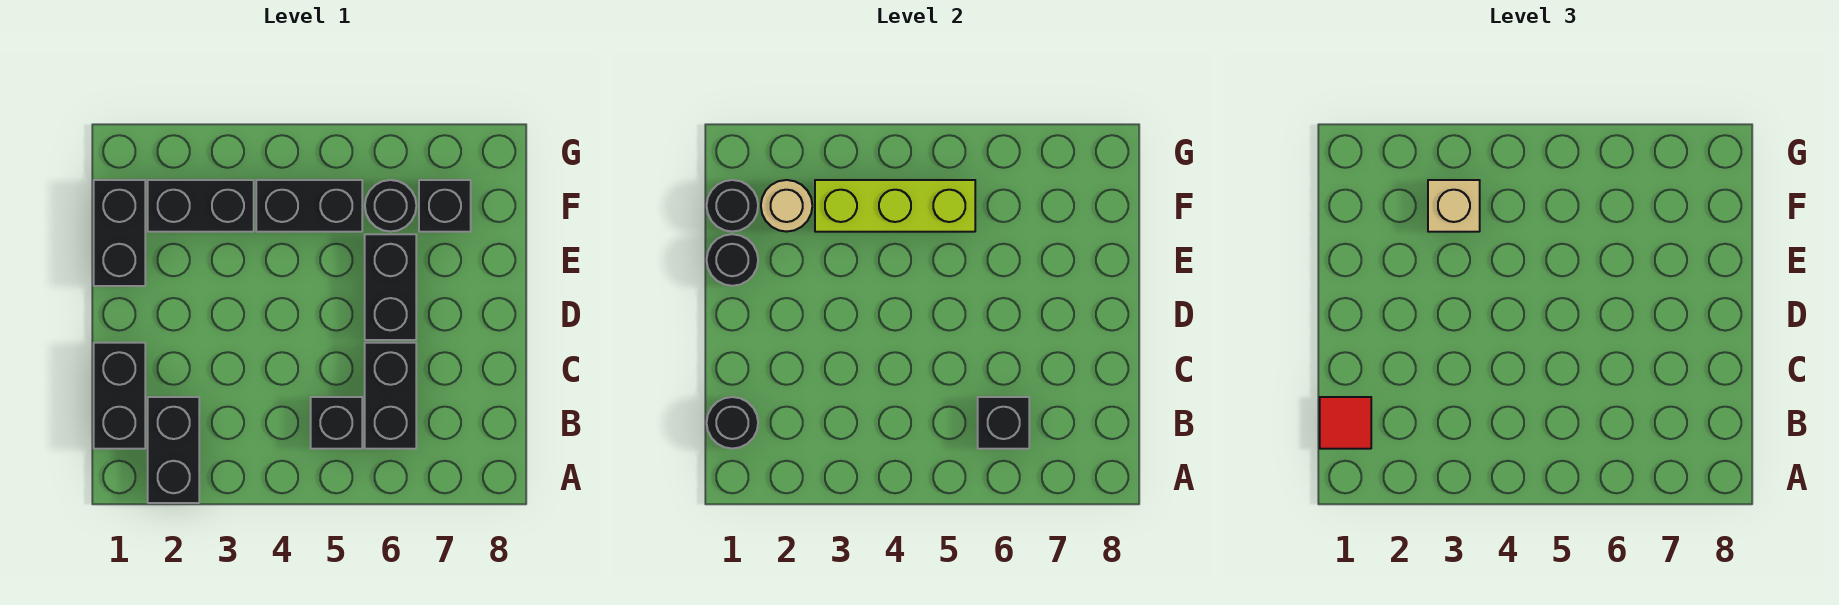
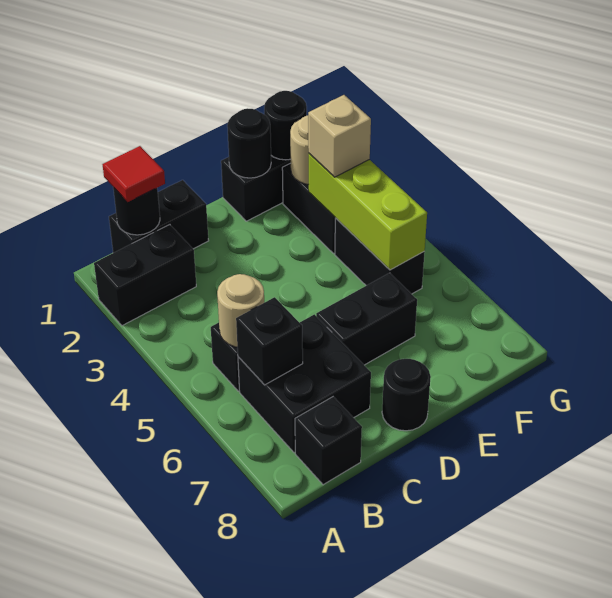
none -> tan round brick B5 level 2
black brick B6:C6 level 1 -> black brick B6:C7 level 1
black round brick F6 level 1 -> black round brick D8 level 1
black brick F7 level 1 -> black brick B8 level 1

